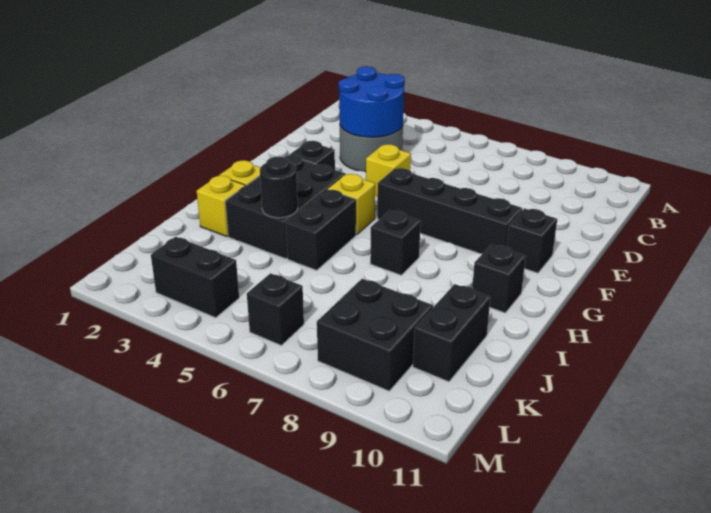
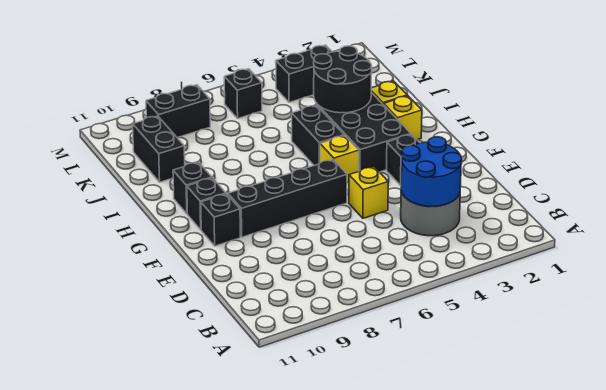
black brick H7 level 1 -> black brick G10 level 1
black round brick I4 level 2 -> black round brick I3:J4 level 2
black brick K8:L9 level 1 -> black brick L8:L9 level 1

